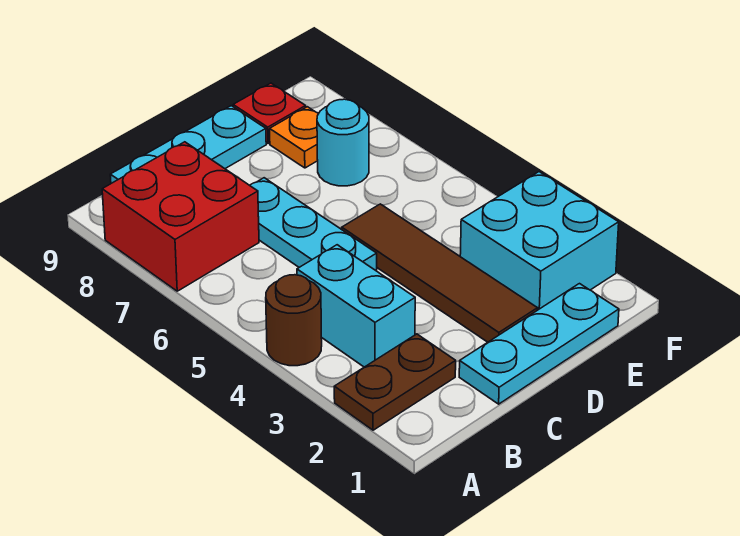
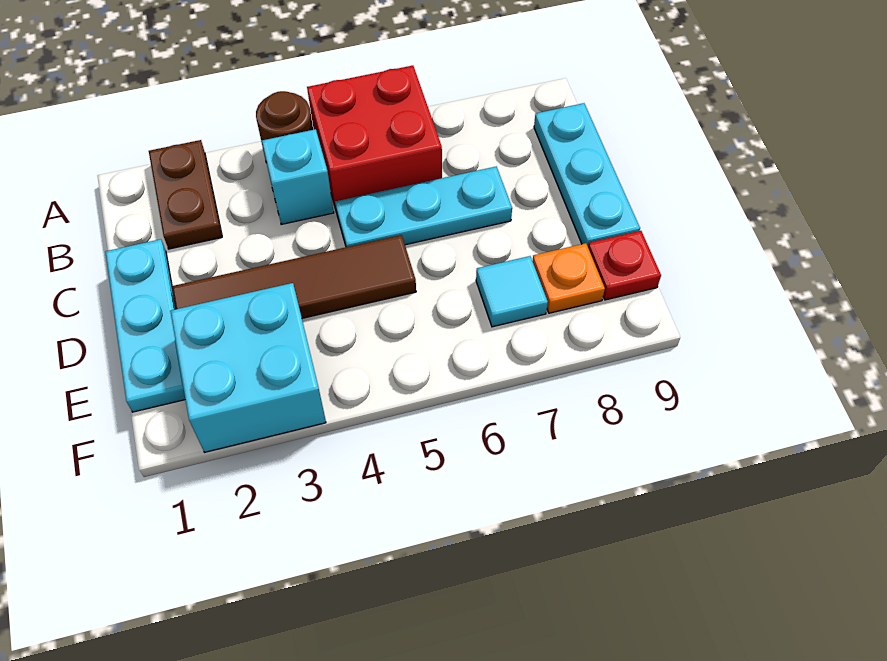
red brick A7:B8 level 1 -> red brick A5:B6 level 1
cyan brick B3:B4 level 1 -> cyan brick B4 level 1
cyan round brick E7 level 1 -> cyan tile E7 level 1

